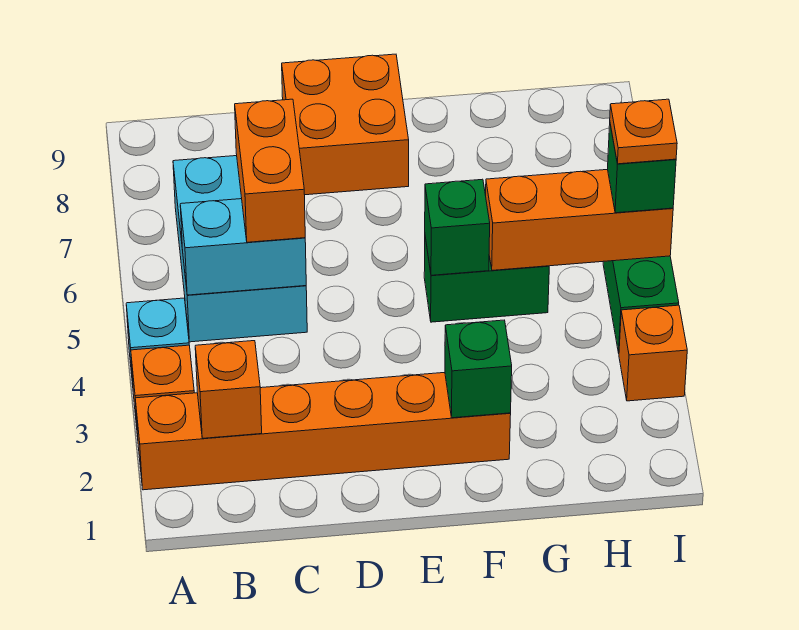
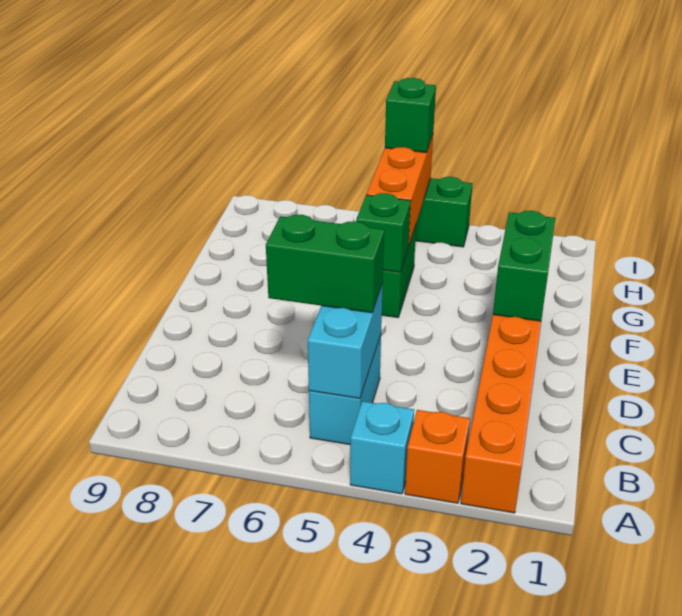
orange brick B2 level 2 -> none
cyan brick B5:C7 level 1 -> cyan brick B5:C5 level 1
orange brick C5:C6 level 3 -> green brick C5:C6 level 3
orange brick D8:E9 level 1 -> none
green brick F2 level 2 -> green brick E2:F2 level 2
orange brick I3 level 1 -> none
orange plate I5 level 4 -> none

